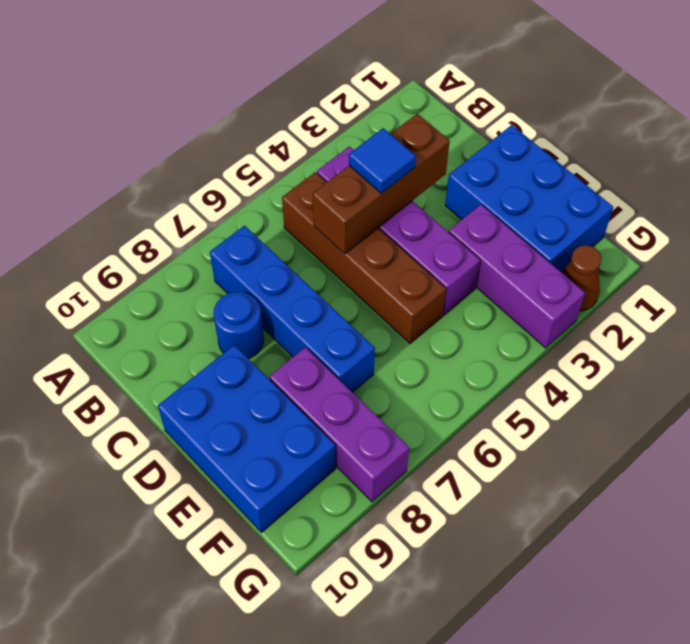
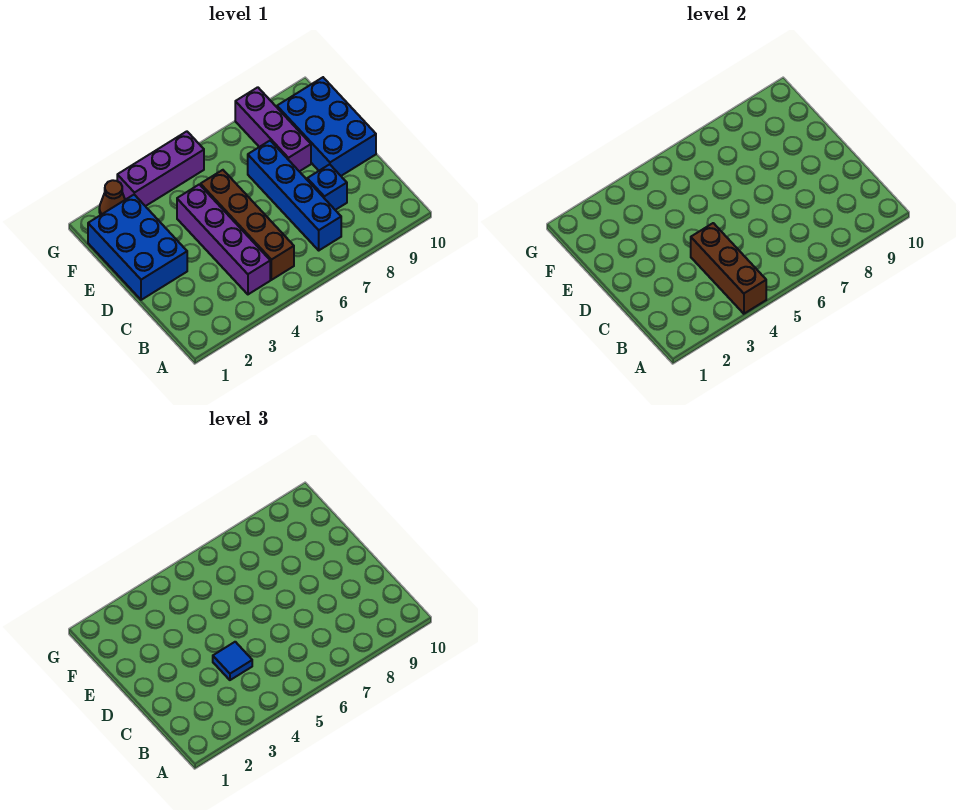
brown brick C3:C5 level 2 -> brown brick A4:C4 level 2
blue round brick C8 level 1 -> blue brick C8 level 1
purple brick E3:G3 level 1 -> purple brick G3:G5 level 1

